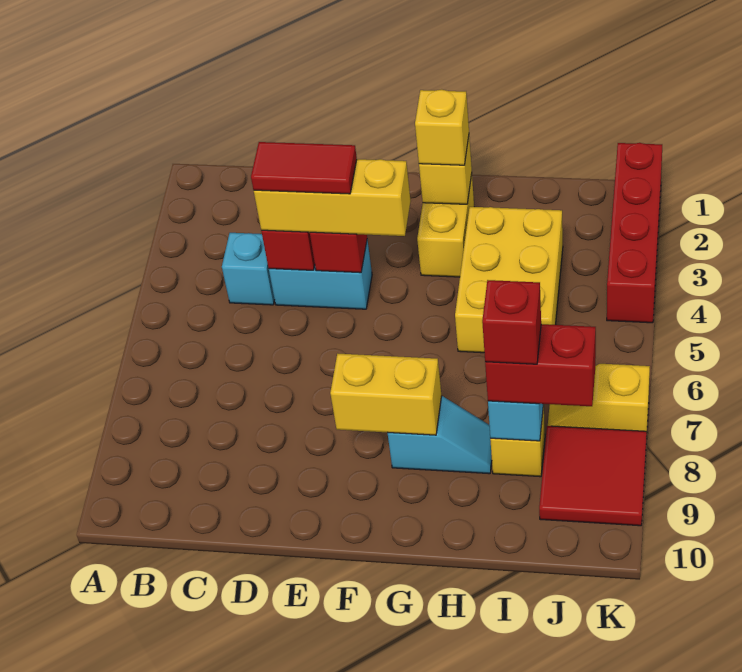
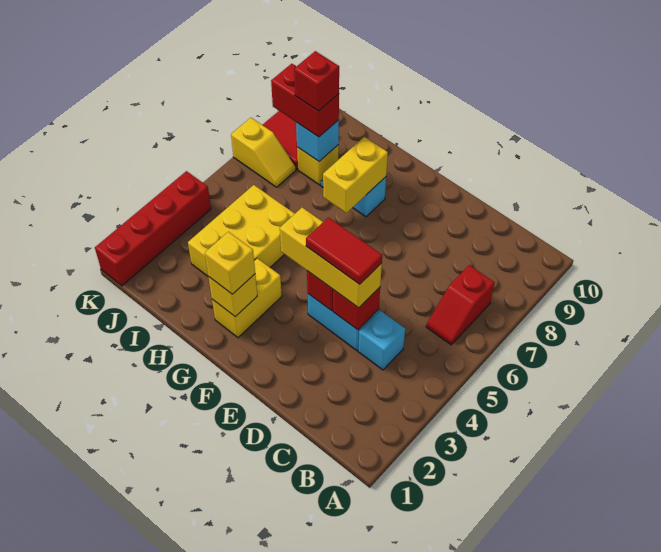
none -> red slope B6:B7 level 1 top 7
yellow brick F8:G8 level 2 -> yellow brick G7:G8 level 2

